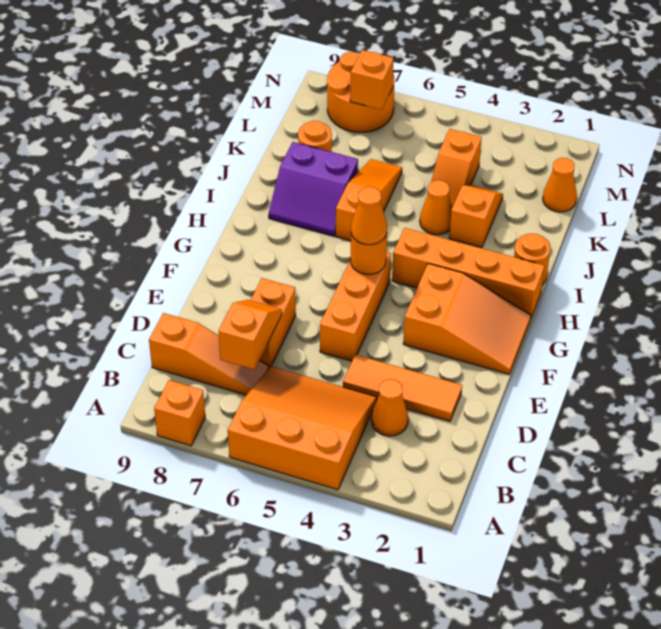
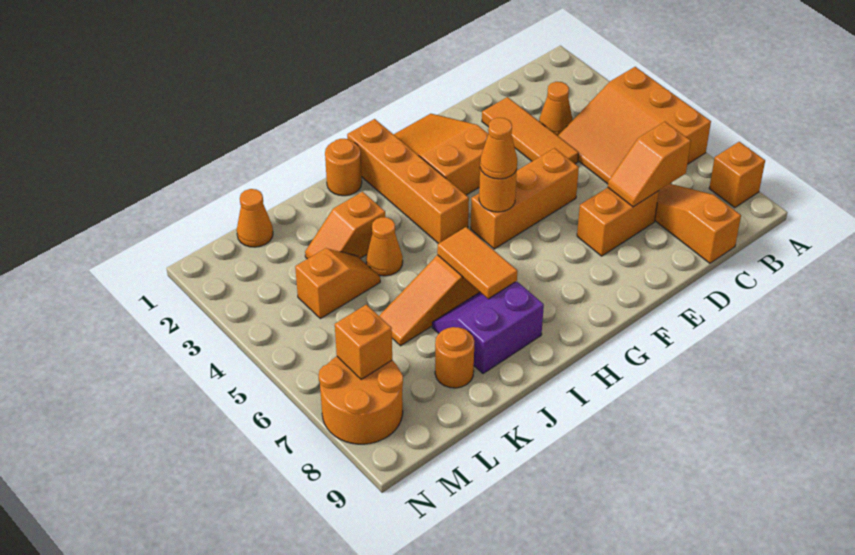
none -> orange tile I6:I7 level 2
purple slope I7:J8 level 1 top J -> purple slope I7:J8 level 1 top 8

